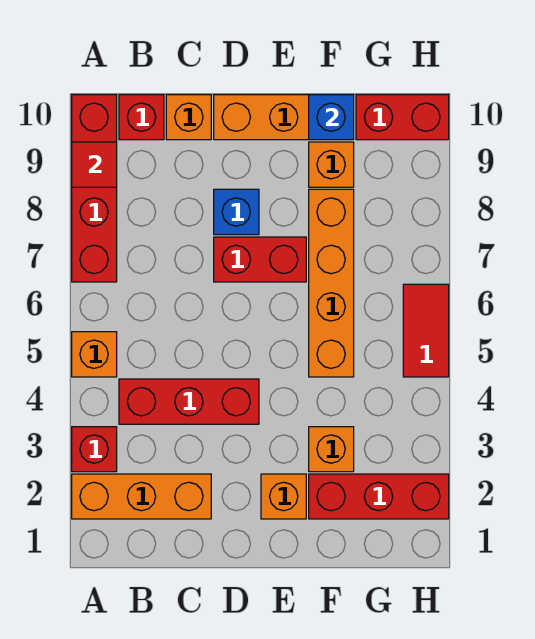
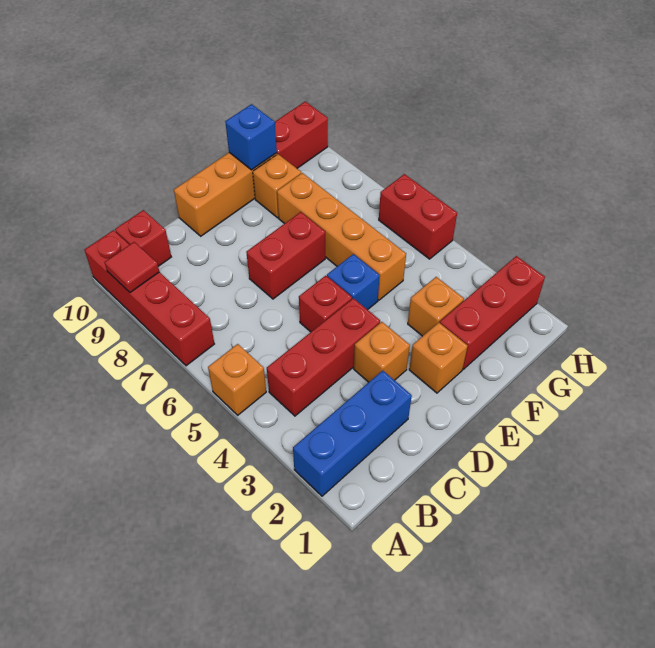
orange brick A2:C2 level 1 -> blue brick A2:C2 level 1
red brick A3 level 1 -> red brick D5 level 1
orange brick C10 level 1 -> orange brick D3 level 1
blue brick D8 level 1 -> blue brick E5 level 1
red tile H5:H6 level 1 -> red brick H5:H6 level 1

